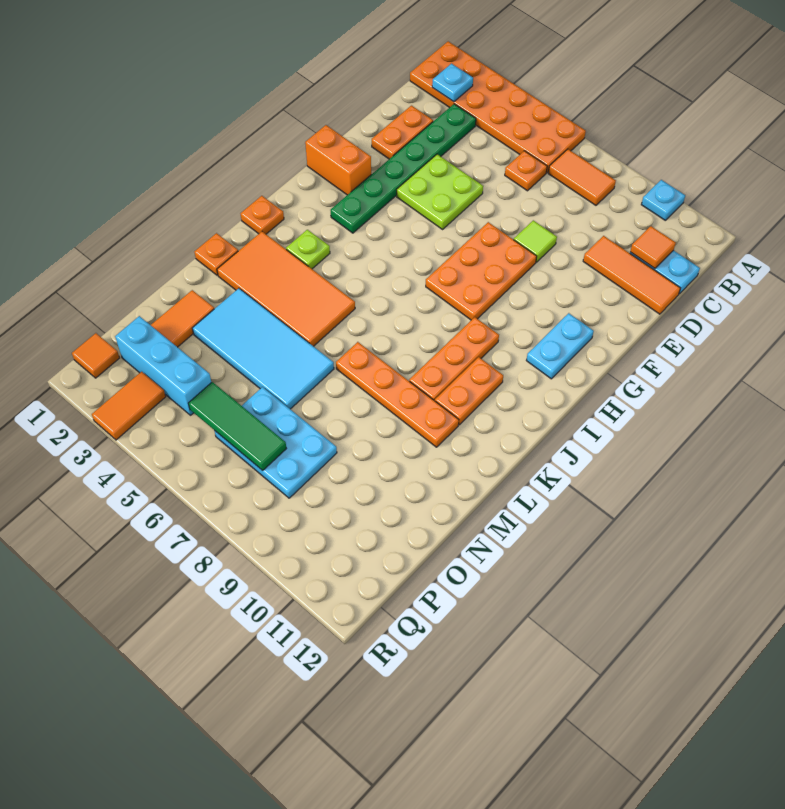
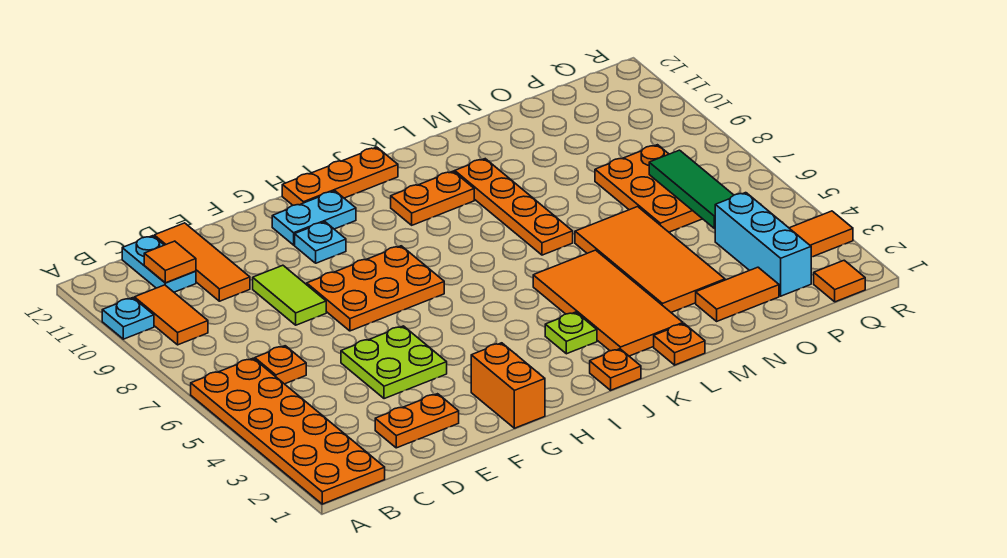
cyan plate B2 level 2 -> cyan plate G10 level 1
orange tile B7:B8 level 1 -> orange tile B9:B10 level 1
green plate C3:H3 level 1 -> none
lime tile E8 level 1 -> lime tile E8:E9 level 1
orange plate I9:K9 level 1 -> orange plate H12:J12 level 1
cyan tile M3:N6 level 1 -> orange tile M3:N6 level 1
cyan plate O6:P8 level 1 -> orange plate O6:P8 level 1

